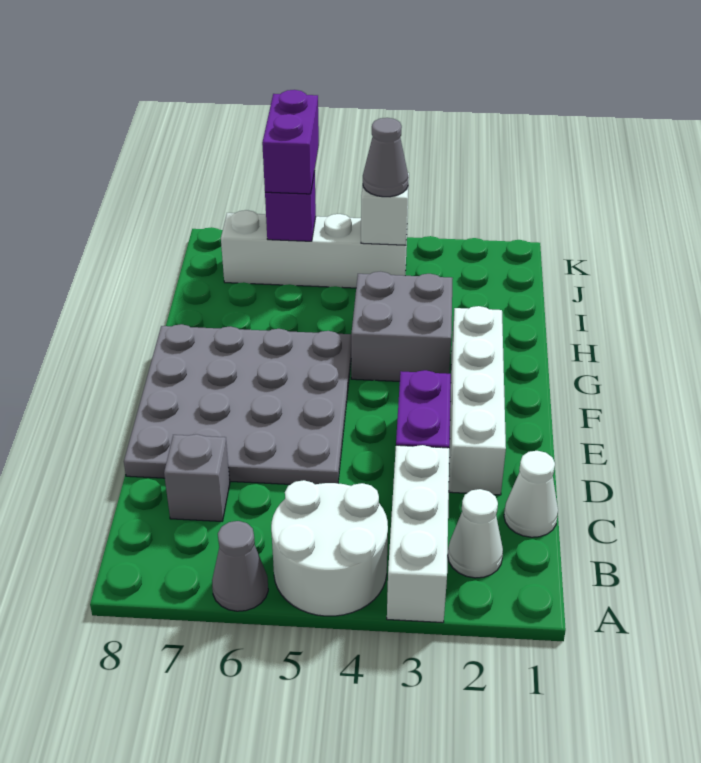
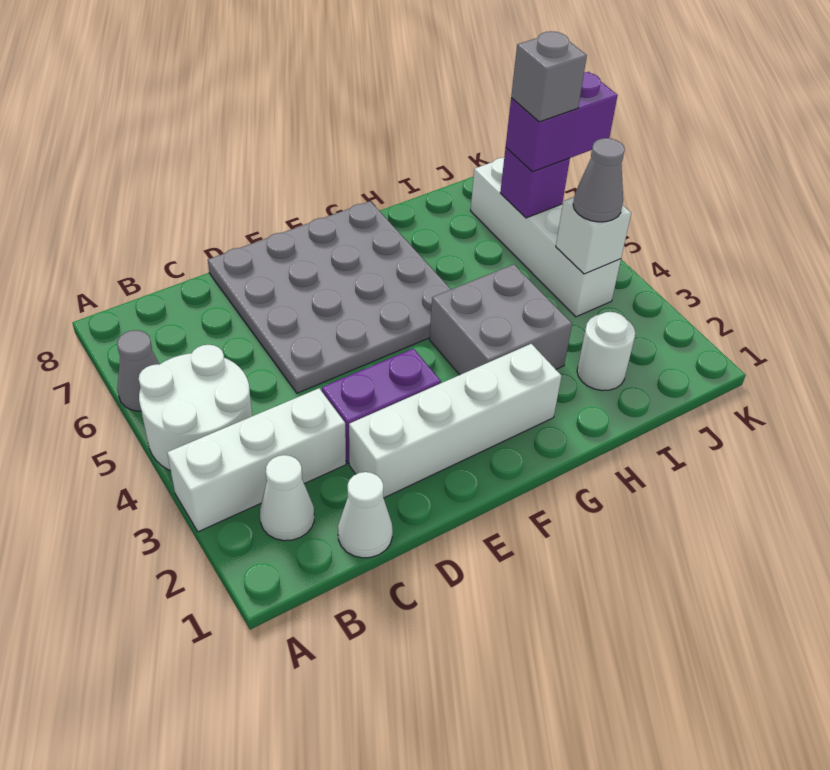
grey brick C7 level 1 -> grey brick J6 level 4
none -> white round brick I2 level 1

